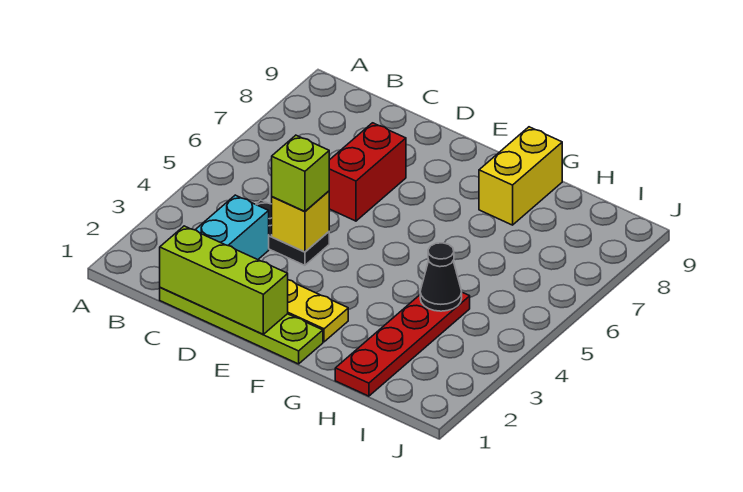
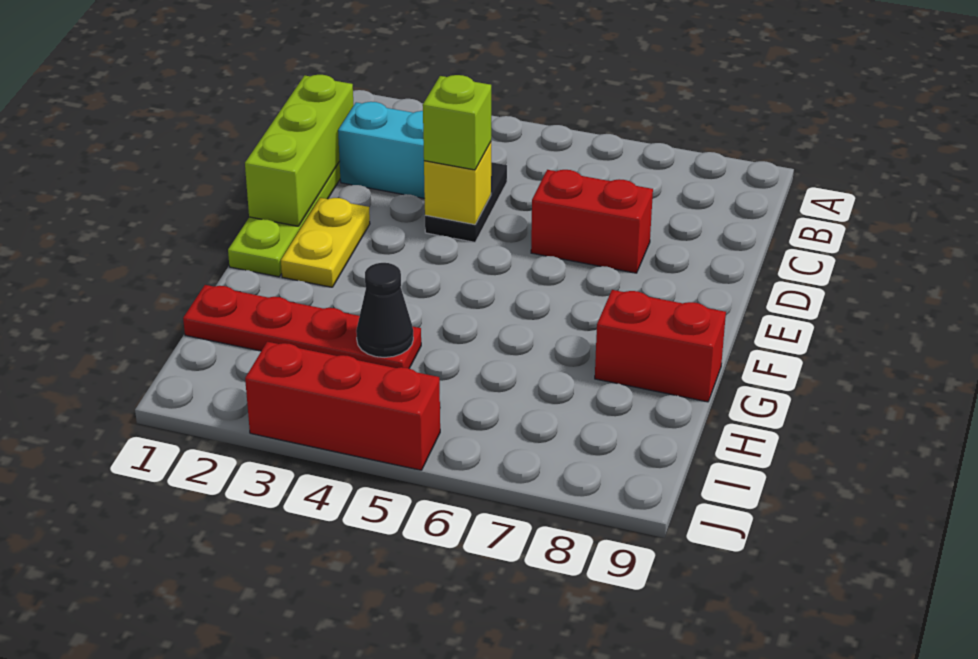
yellow brick G8:G9 level 1 -> red brick G8:G9 level 1
none -> red brick J3:J5 level 1

